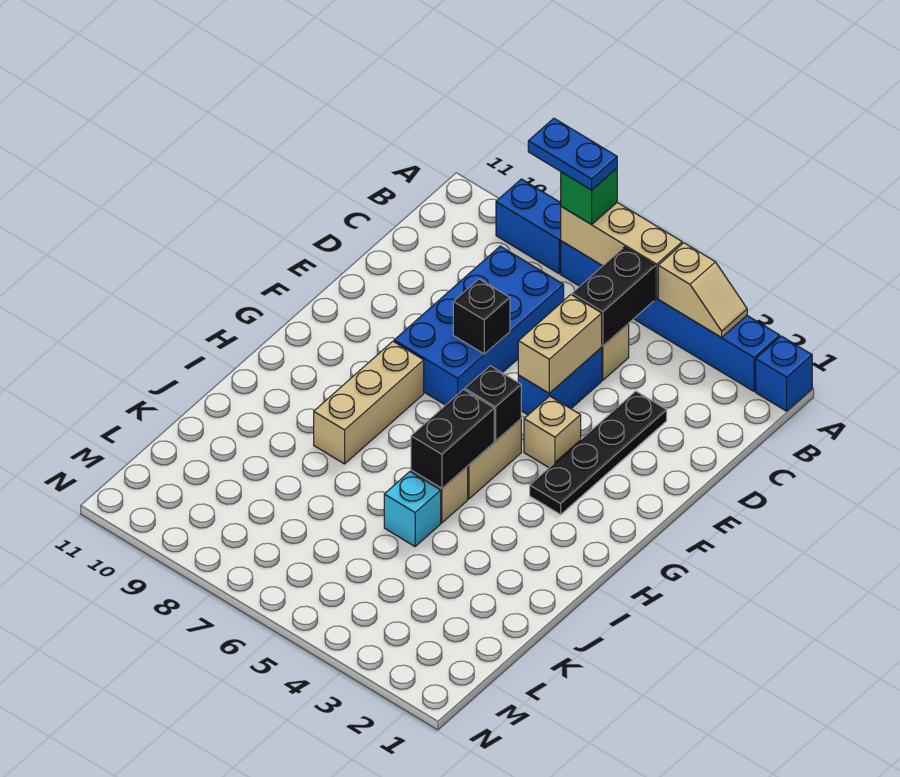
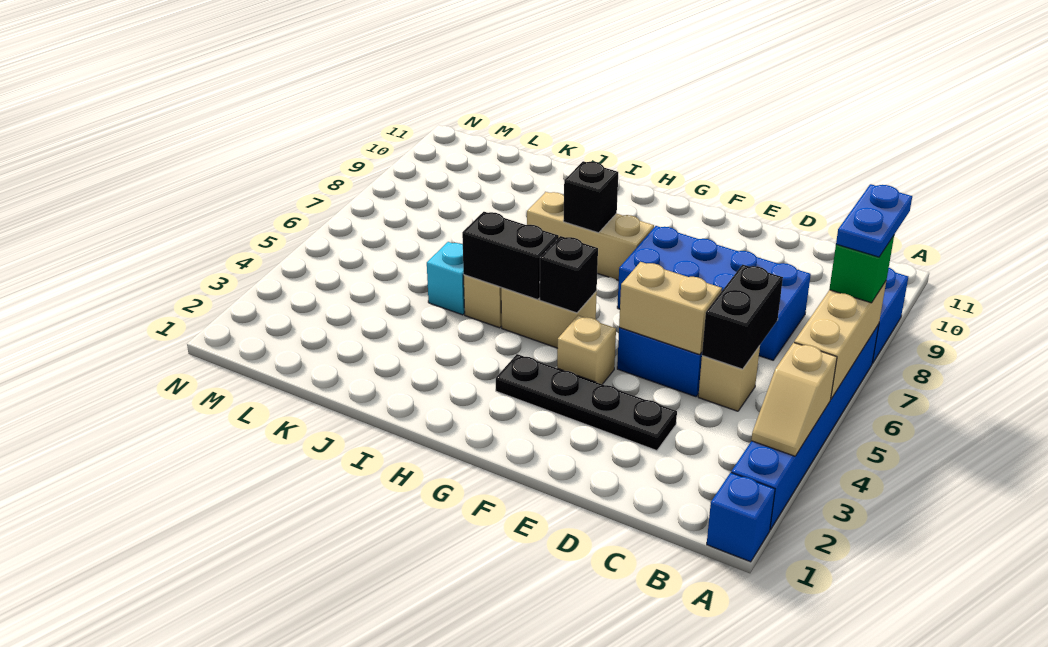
black brick B5:C5 level 2 -> black brick C5:C6 level 2
black brick E7 level 2 -> black brick H8 level 2

